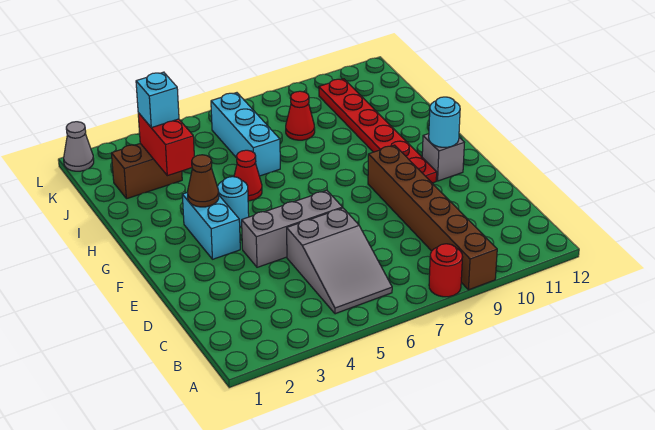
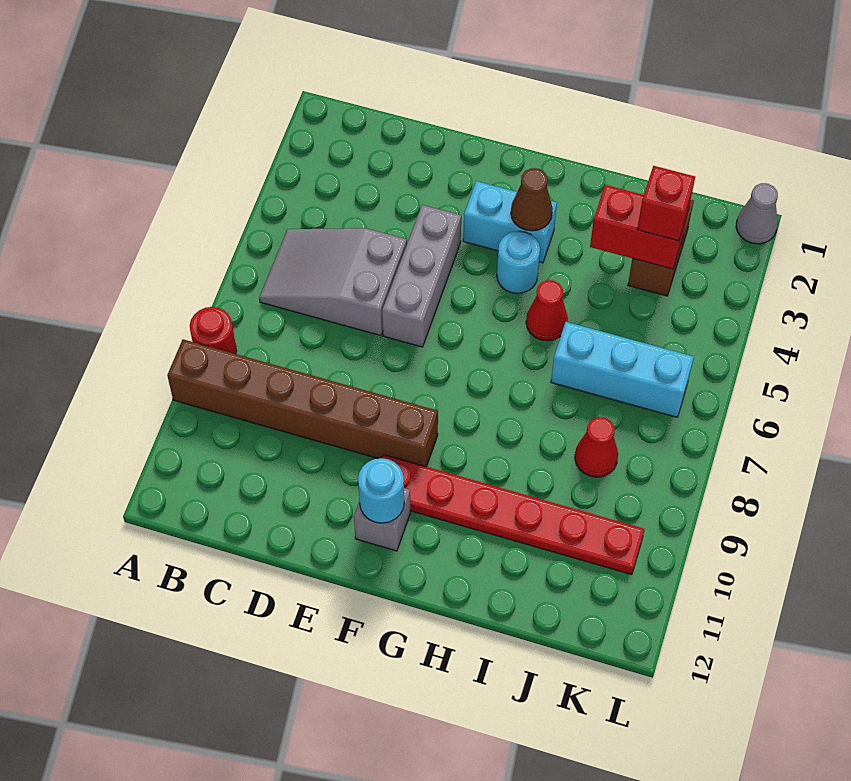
cyan brick J3 level 3 -> red brick J3 level 3

